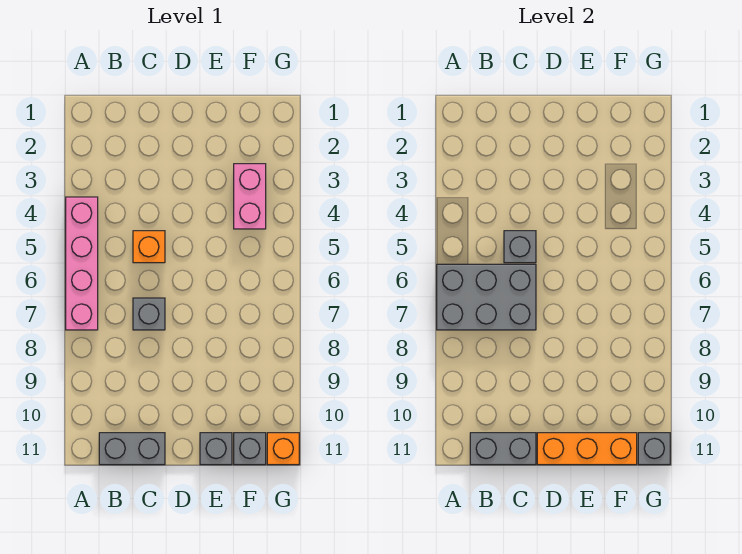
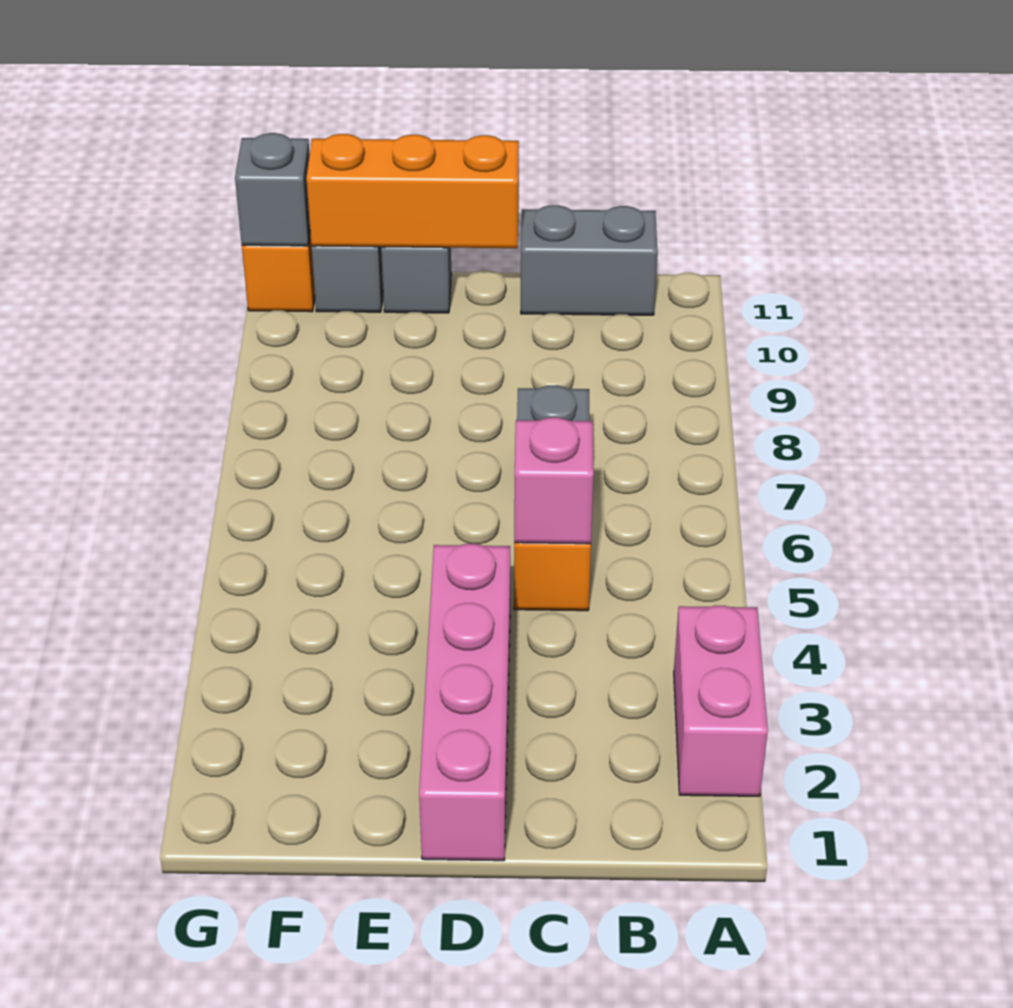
pink brick A4:A7 level 1 -> pink brick D1:D4 level 1
grey brick A6:C7 level 2 -> none
grey brick B11:C11 level 2 -> none
grey brick C5 level 2 -> pink brick C5 level 2
pink brick F3:F4 level 1 -> pink brick A2:A3 level 1

